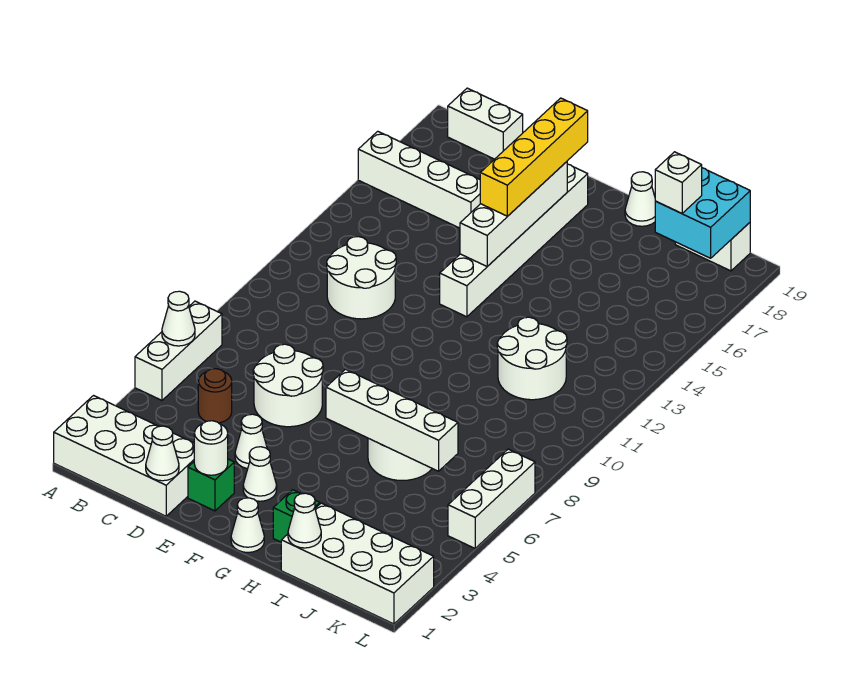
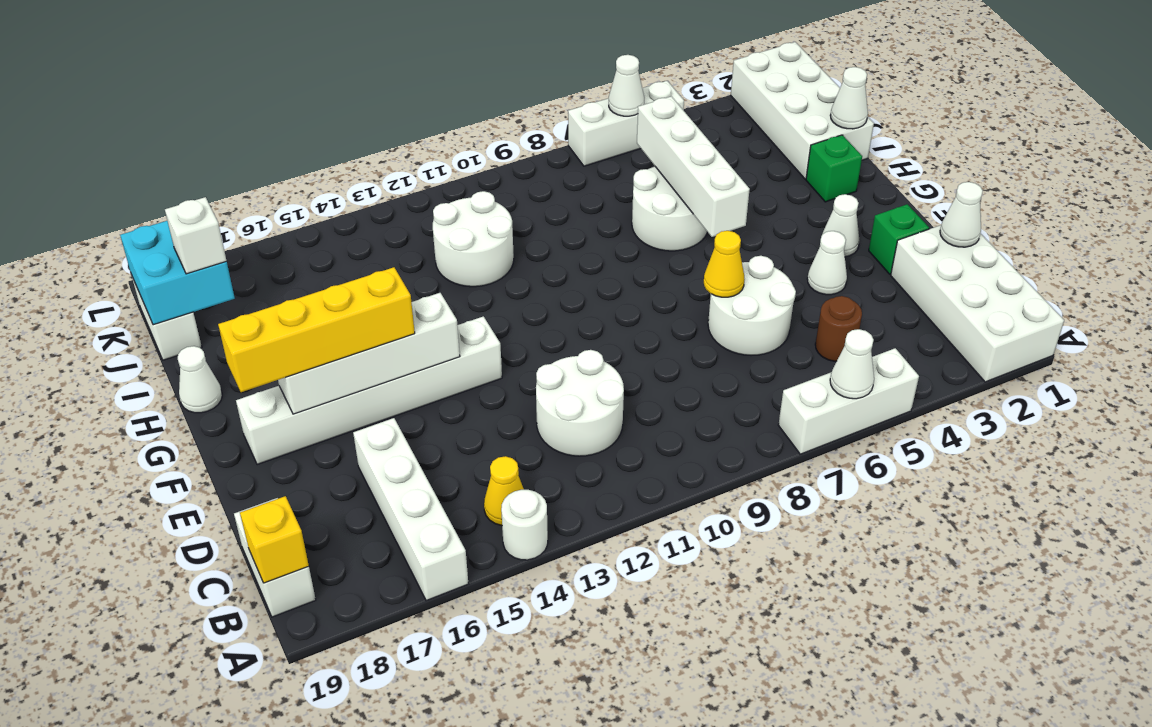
none -> yellow cone B14 level 1
none -> yellow brick B19 level 2
white round brick E2 level 2 -> white round brick A14 level 1
none -> yellow cone E7 level 2
white cone G1 level 1 -> white cone L6 level 2

